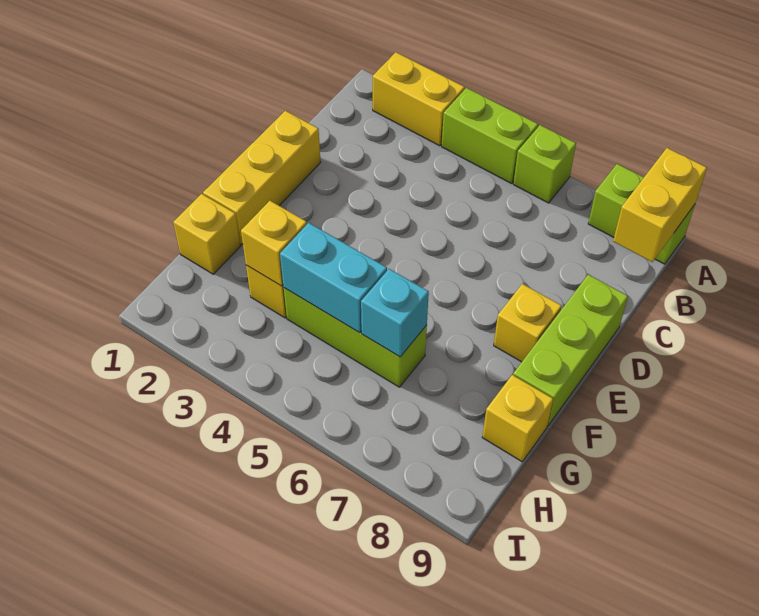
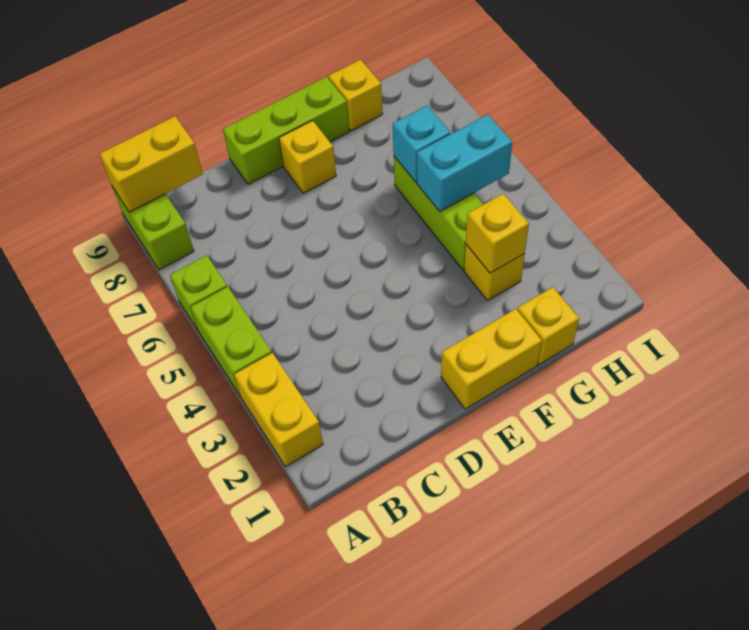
yellow brick D1:F1 level 1 -> yellow brick E1:F1 level 1
cyan brick G4:G5 level 2 -> cyan brick G5:H5 level 2

